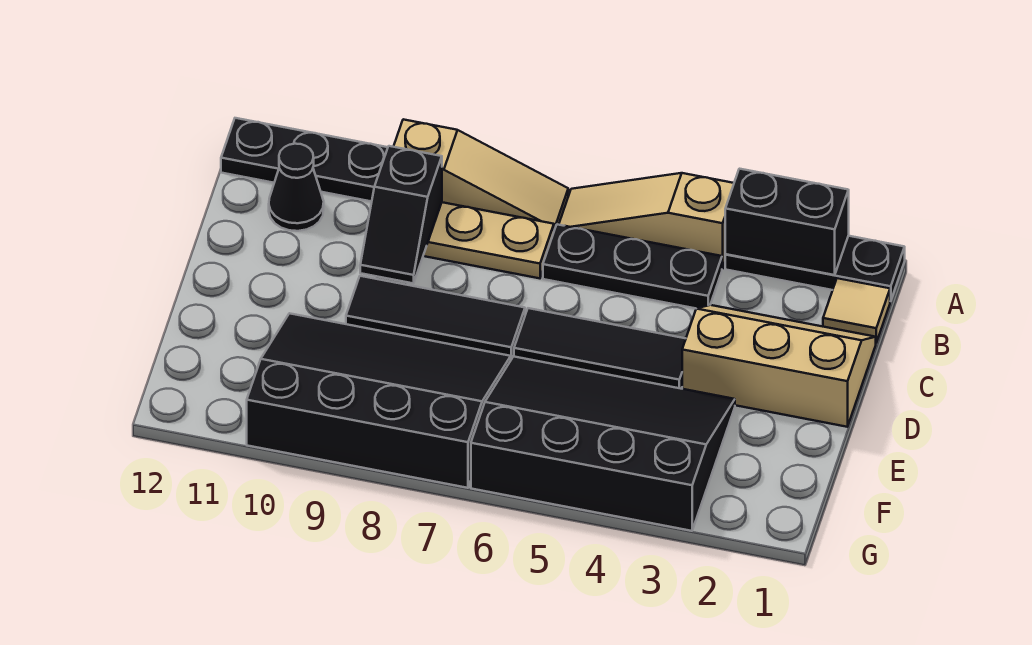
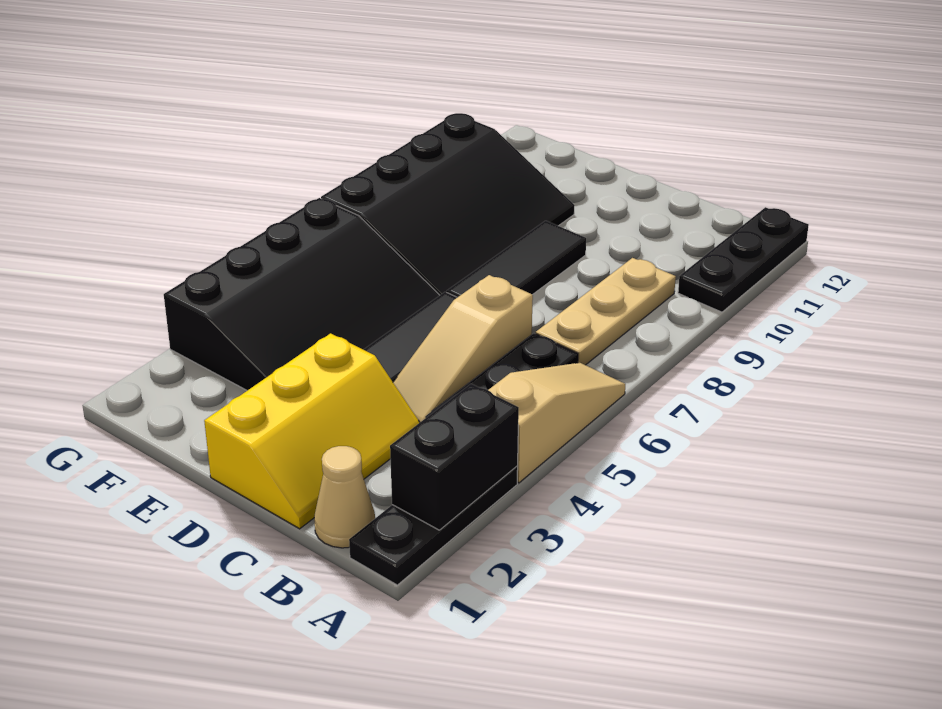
tan slope A7:A9 level 1 top 9 -> tan slope C4:C6 level 1 top 6
tan tile B1 level 1 -> tan cone B1 level 1
black slope B9:C9 level 2 top B -> none
black cone B11 level 1 -> none
tan slope C1:D3 level 1 top D -> yellow slope C1:D3 level 1 top D

